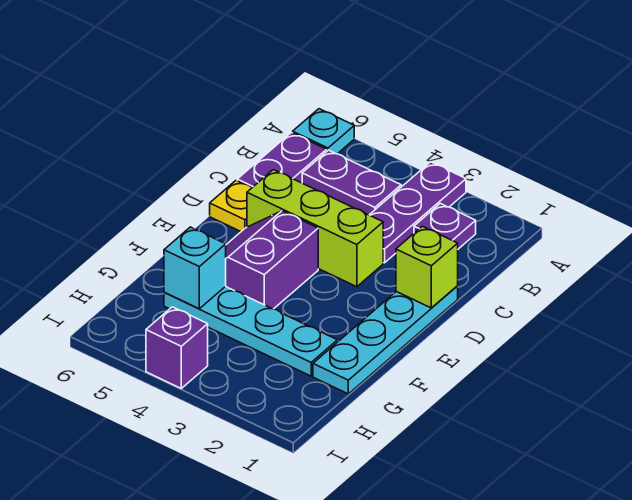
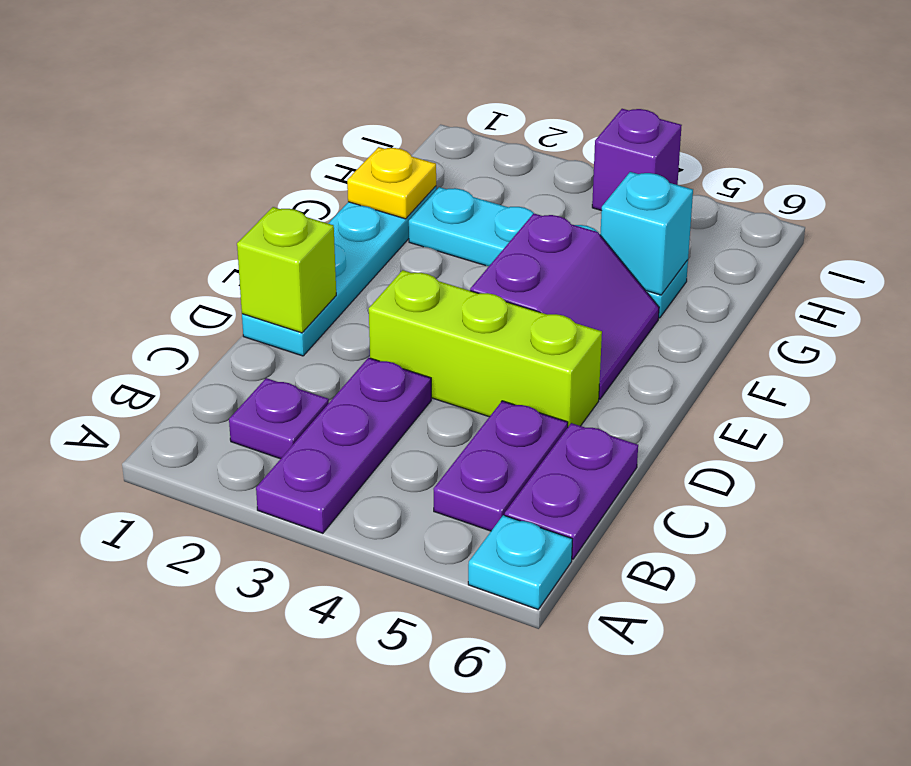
purple plate B4:B5 level 1 -> purple plate B5:C5 level 1
yellow plate D6 level 1 -> yellow plate G1 level 2

